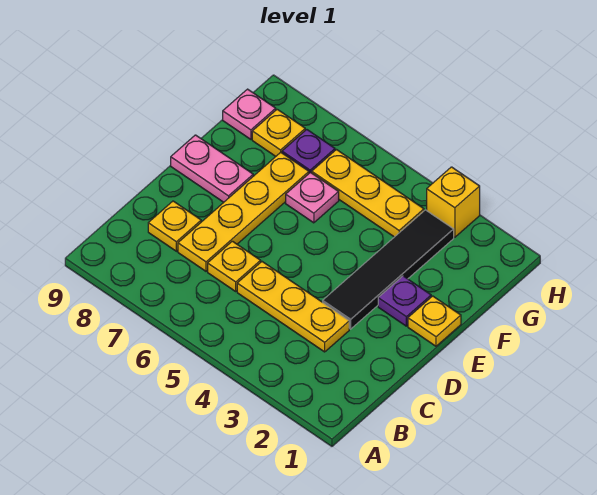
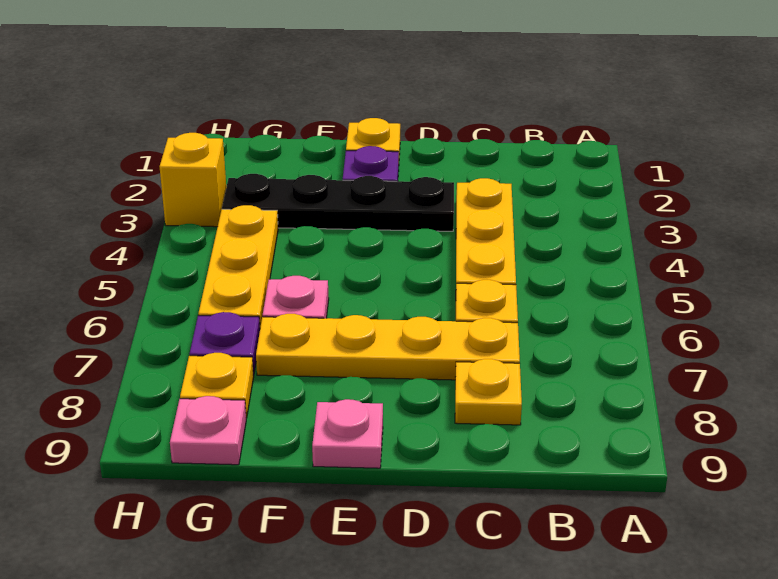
black tile D3:G3 level 1 -> black plate D3:G3 level 1
pink plate E8:E9 level 1 -> pink plate E9 level 1

